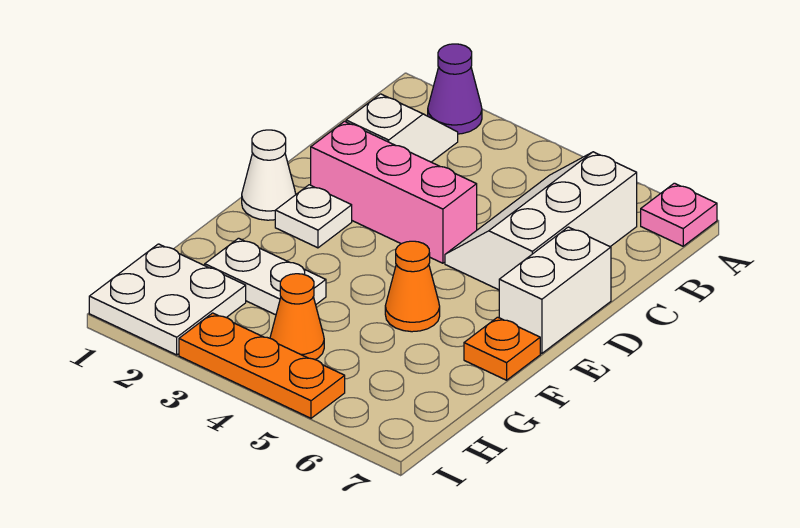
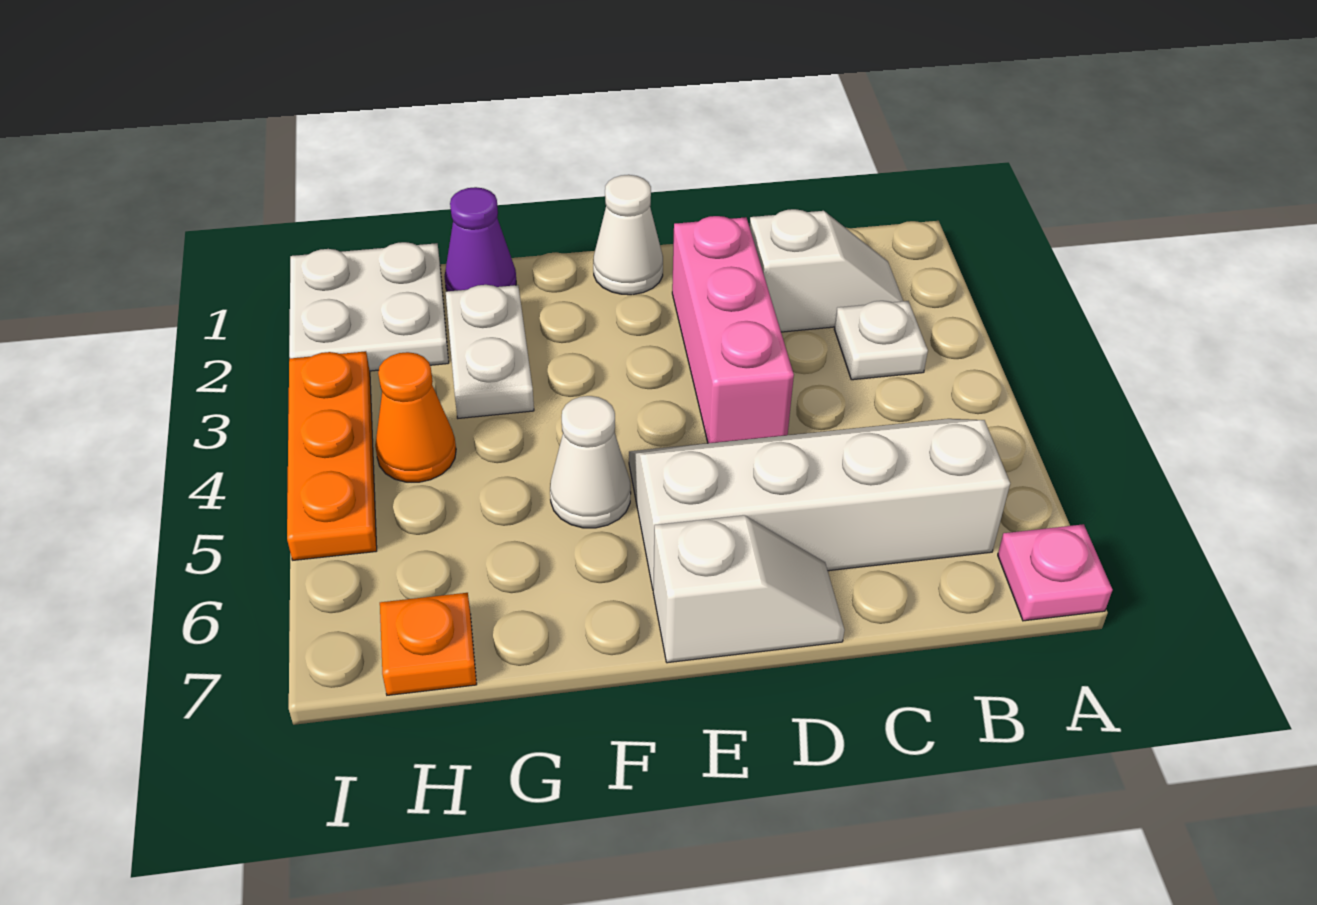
purple cone A2 level 1 -> purple cone G1 level 1
white slope B5:D6 level 1 top 6 -> white slope B5:E6 level 1 top 6
white brick D7:E7 level 1 -> white slope D7:E7 level 1 top E
white plate E2 level 1 -> white plate B3 level 1
orange cone F5 level 1 -> white cone F5 level 1
orange plate F7 level 1 -> orange plate H7 level 1

